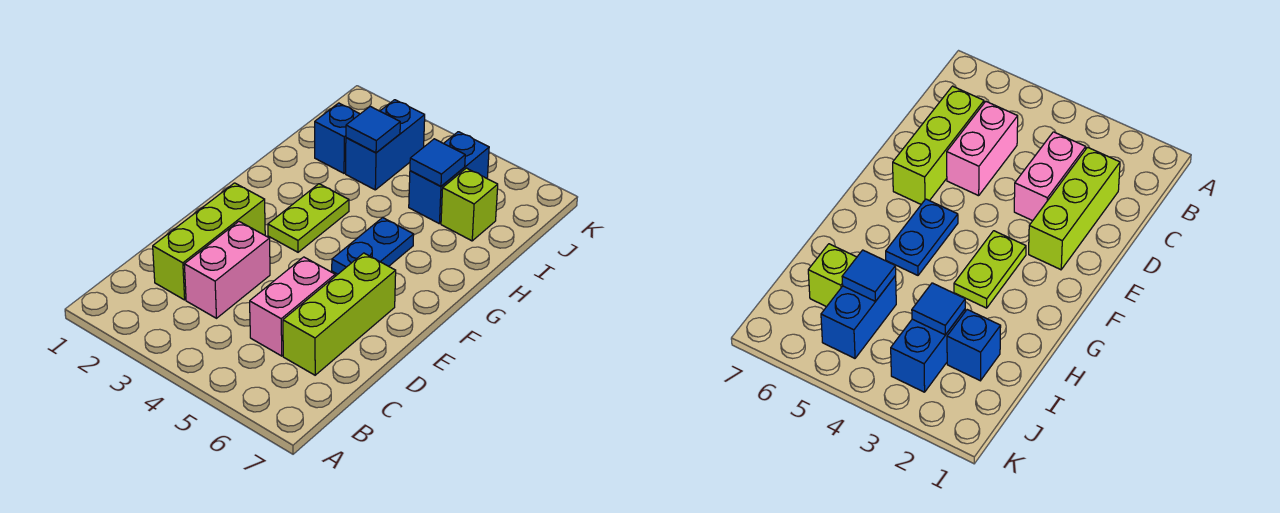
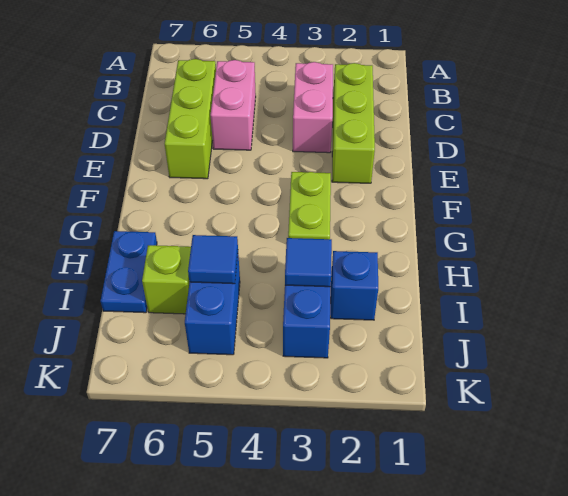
blue plate F5:G5 level 1 -> blue plate H7:I7 level 1

